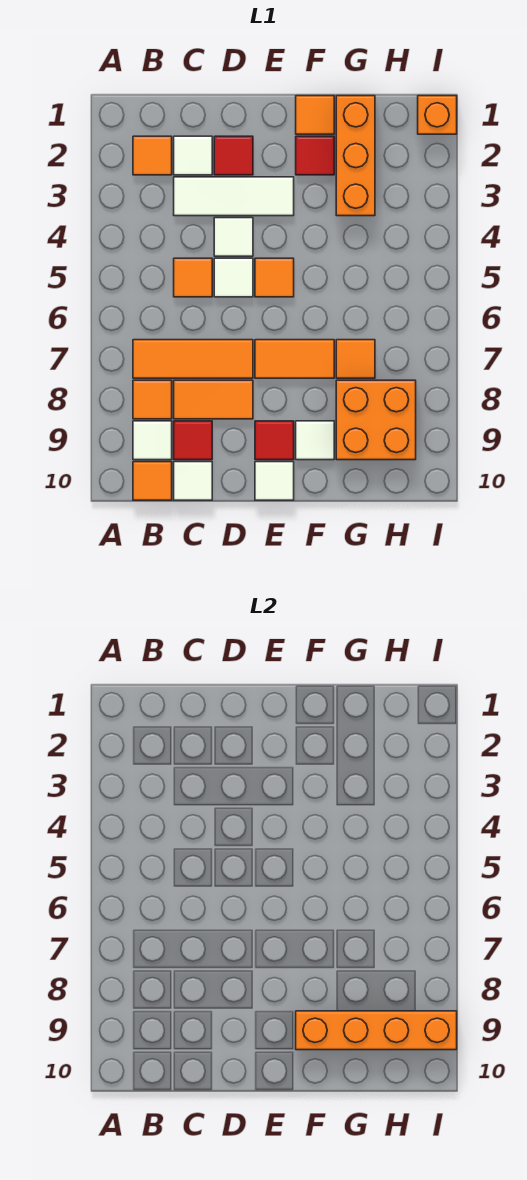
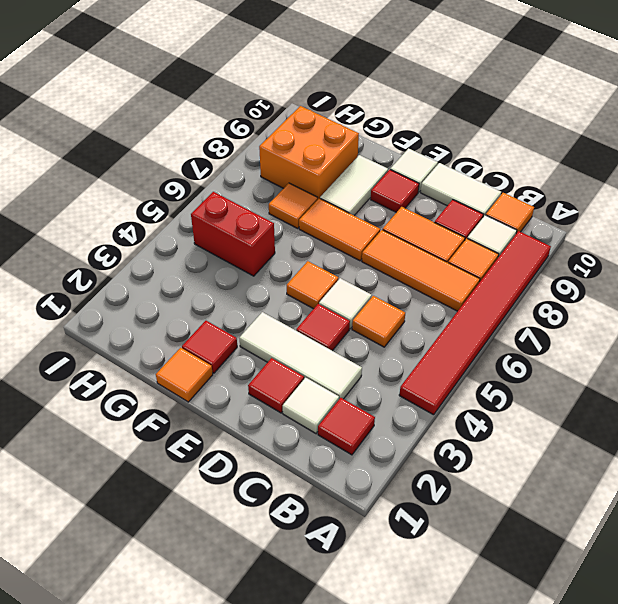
none -> red tile A4:A9 level 1
orange tile B2 level 1 -> red tile B2 level 1
white tile C10 level 1 -> white tile C10:D10 level 1
white tile D4 level 1 -> red tile D4 level 1
white tile F9 level 1 -> white tile F8:F9 level 1
orange brick F9:I9 level 2 -> none
orange brick G1:G3 level 1 -> none
none -> red brick G5:H5 level 1
orange brick I1 level 1 -> none

